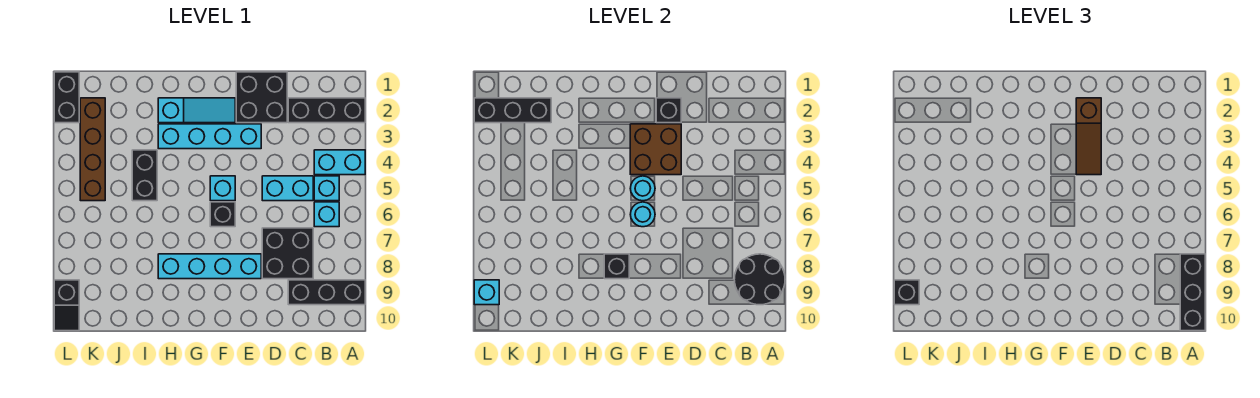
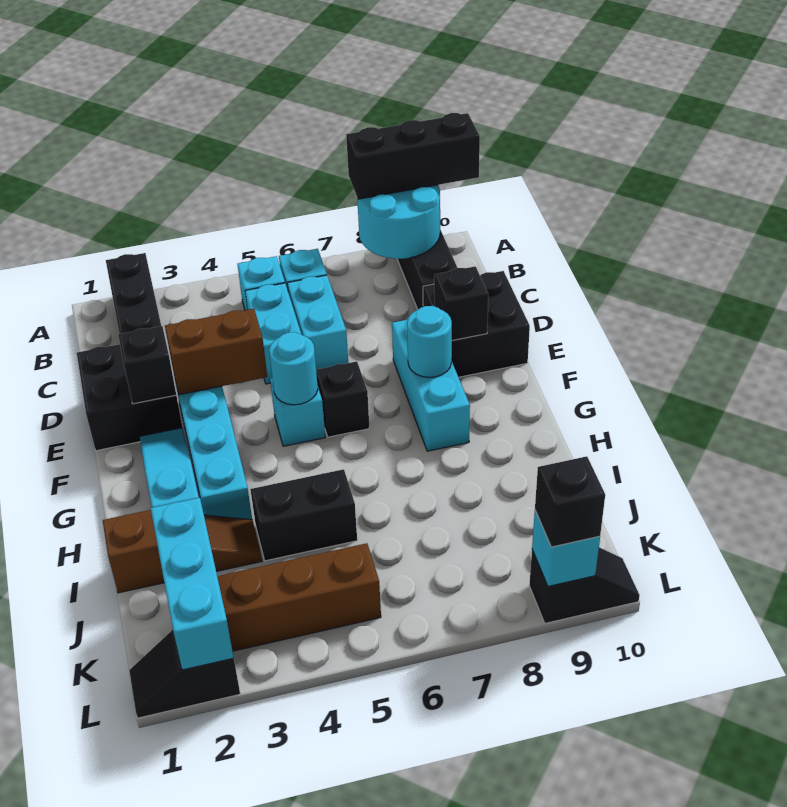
cyan brick A4:B4 level 1 -> cyan brick C6:D6 level 1
black round brick A8:B9 level 2 -> cyan round brick A8:B9 level 2
black brick C7:D8 level 1 -> black brick D9:E10 level 1
brown slope E2:E4 level 3 top 2 -> brown slope I1:I3 level 1 top 1
brown brick E3:F4 level 2 -> brown brick E3:E4 level 2
cyan brick E8:H8 level 1 -> cyan brick E8:G8 level 1
cyan round brick F6 level 2 -> cyan round brick F8 level 2
black brick G8 level 2 -> black brick E9 level 2
black brick J2:L2 level 2 -> cyan brick J2:L2 level 2
black brick L1:L2 level 1 -> black slope L1:L2 level 1 top 2

